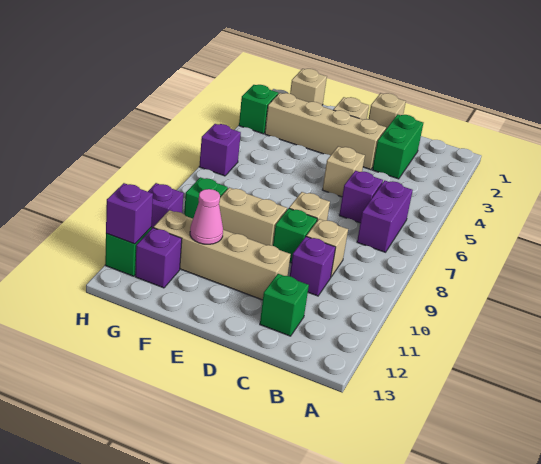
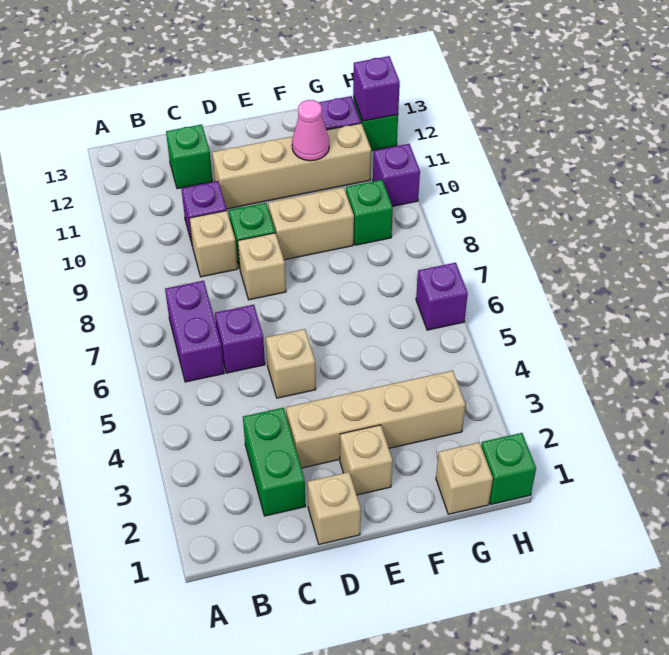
green brick H3 level 1 -> green brick H1 level 1

